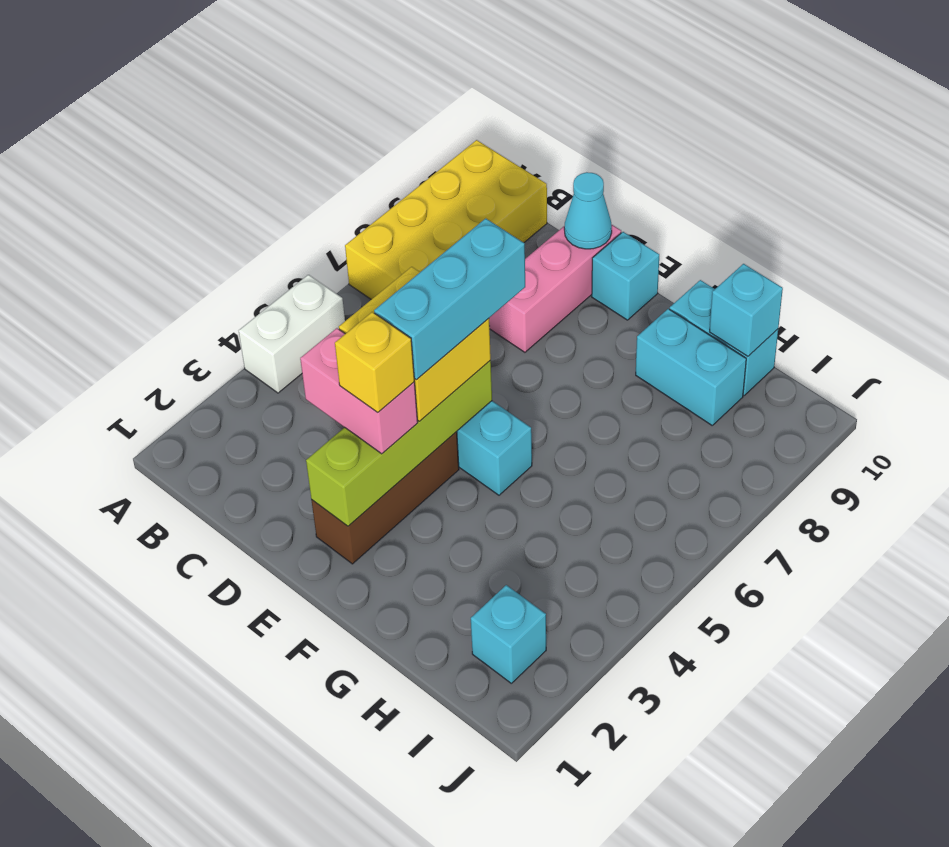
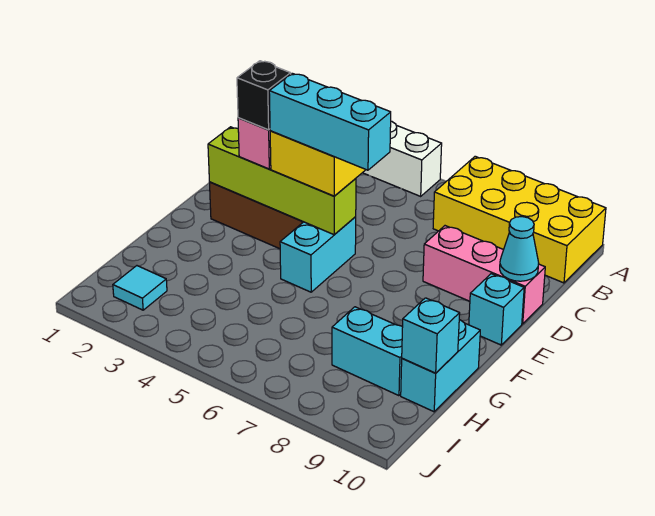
yellow brick E3 level 4 -> black brick E3 level 4
cyan brick G9:H9 level 1 -> cyan brick H8:H9 level 1
cyan brick I2 level 1 -> cyan tile I2 level 1

